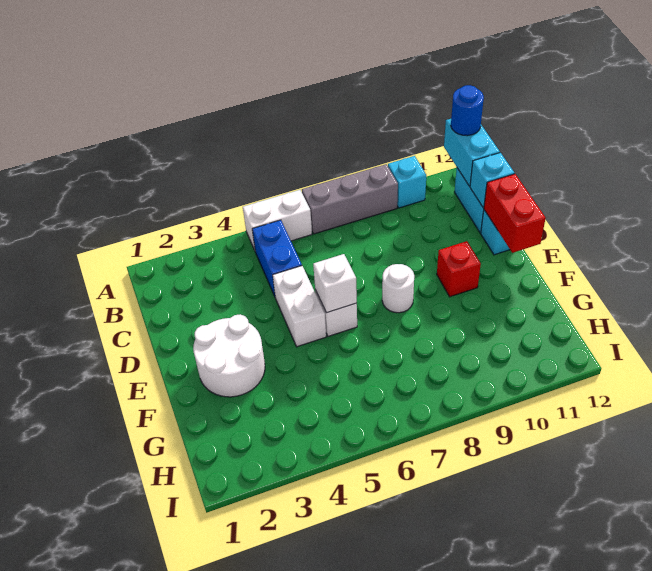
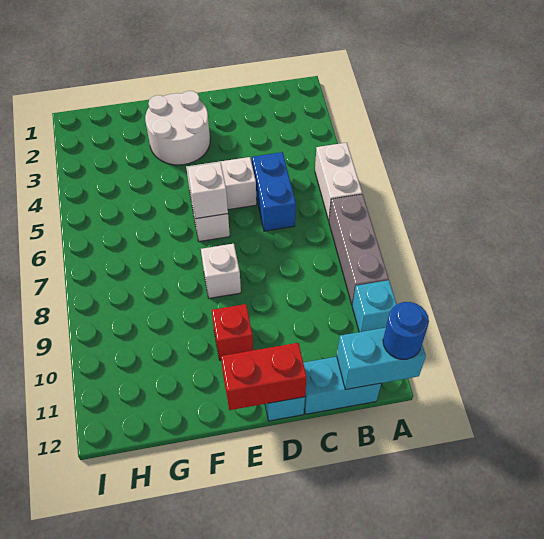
blue brick B5:C5 level 1 -> blue brick C5:C6 level 1
cyan brick C12 level 2 -> none
white round brick E8 level 1 -> white brick E8 level 1

